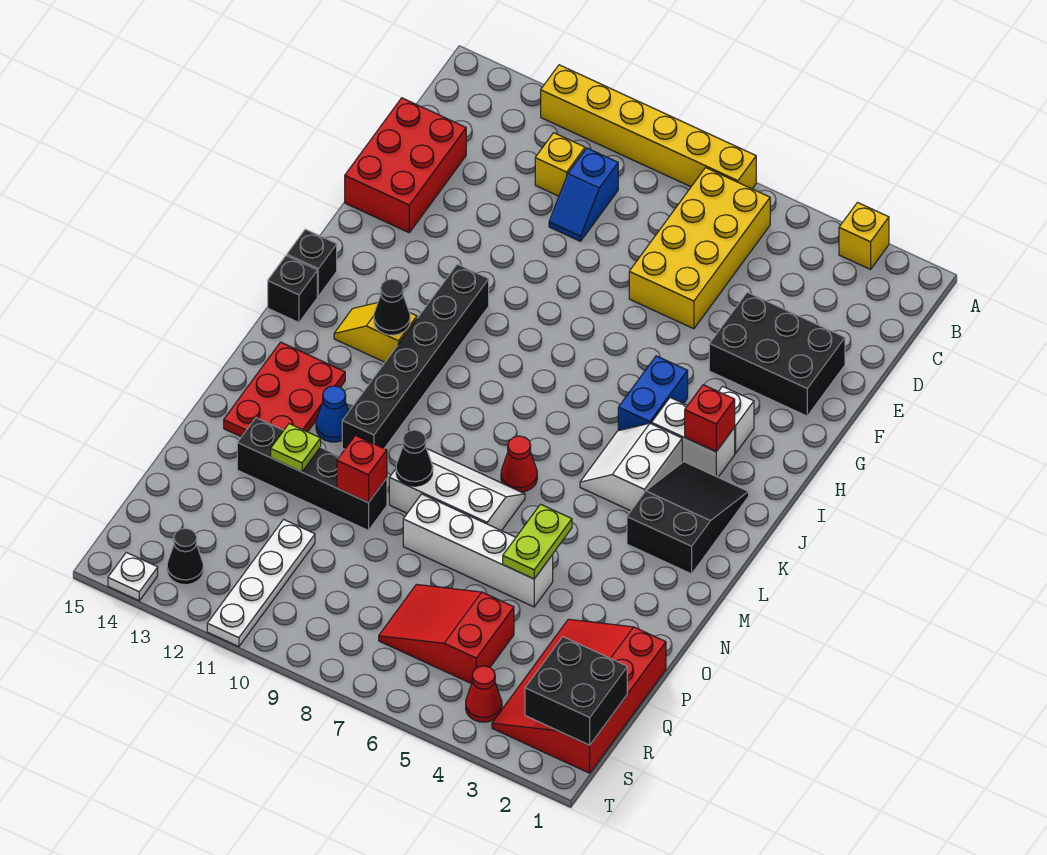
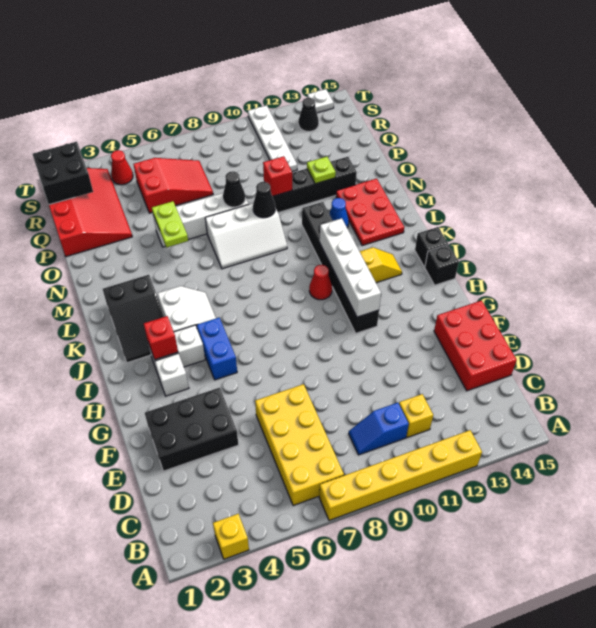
blue slope C10:D10 level 1 top C -> blue slope C9:C10 level 1 top 10
none -> white brick H11:K11 level 2
black cone J12 level 2 -> black cone O8 level 2
red cone L7 level 1 -> red cone J10 level 1

